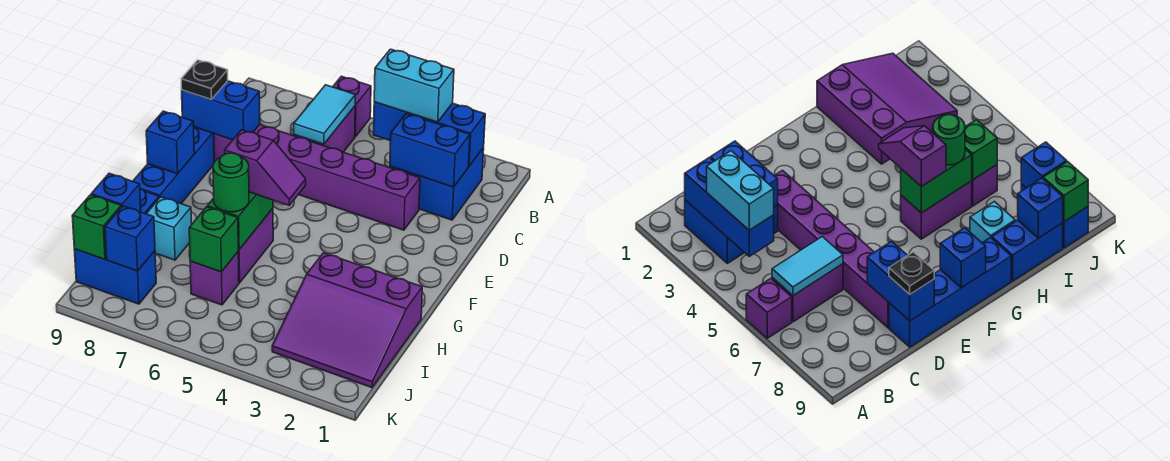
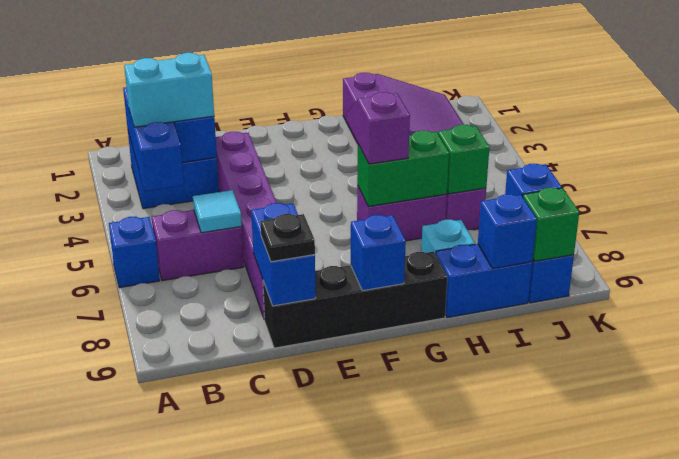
purple brick A6 level 1 -> blue brick A6 level 1
cyan brick B3:B4 level 3 -> cyan brick B3:C3 level 3
cyan tile B6:C6 level 2 -> cyan tile C6 level 2
blue brick D9:G9 level 1 -> black brick D9:G9 level 1
green round brick H6 level 3 -> none

